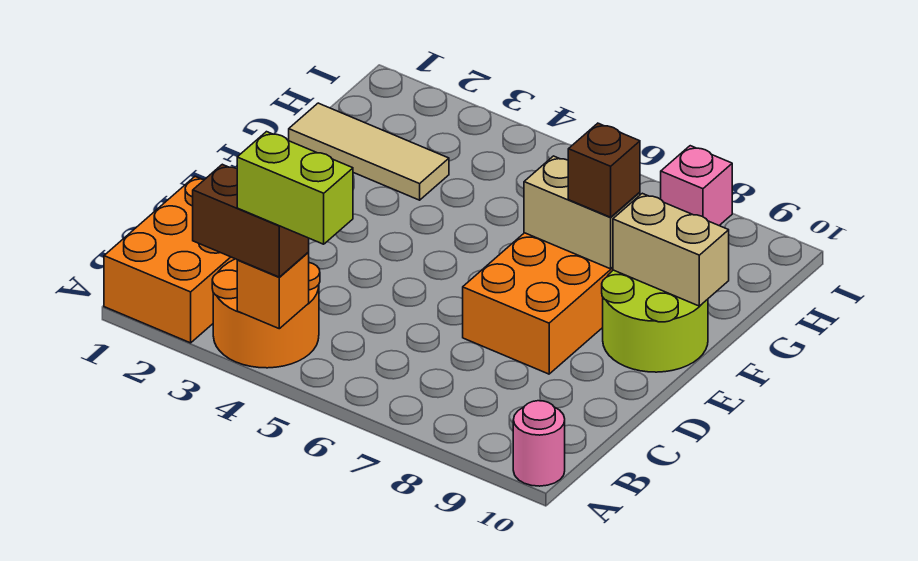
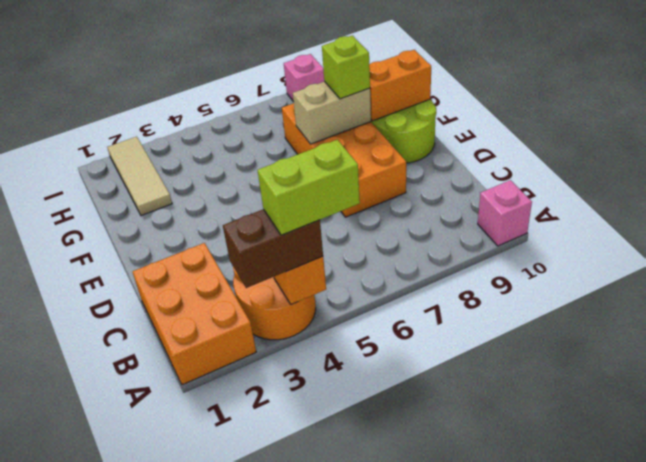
pink round brick A10 level 1 -> pink brick A10 level 1
brown brick F8 level 3 -> lime brick F8 level 3
tan brick F9:F10 level 2 -> orange brick F9:F10 level 2
tan tile G1:G3 level 1 -> tan tile G2:I2 level 1

